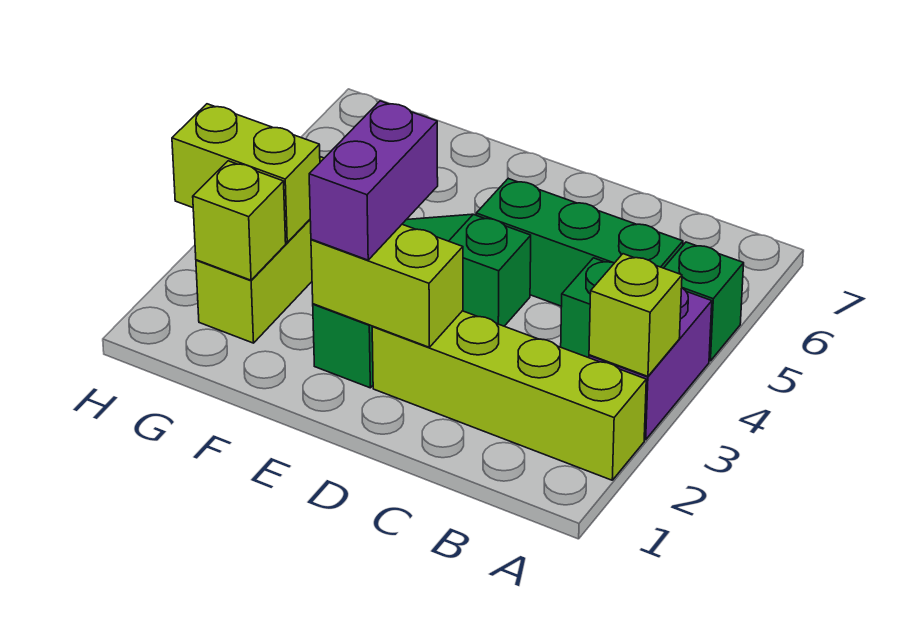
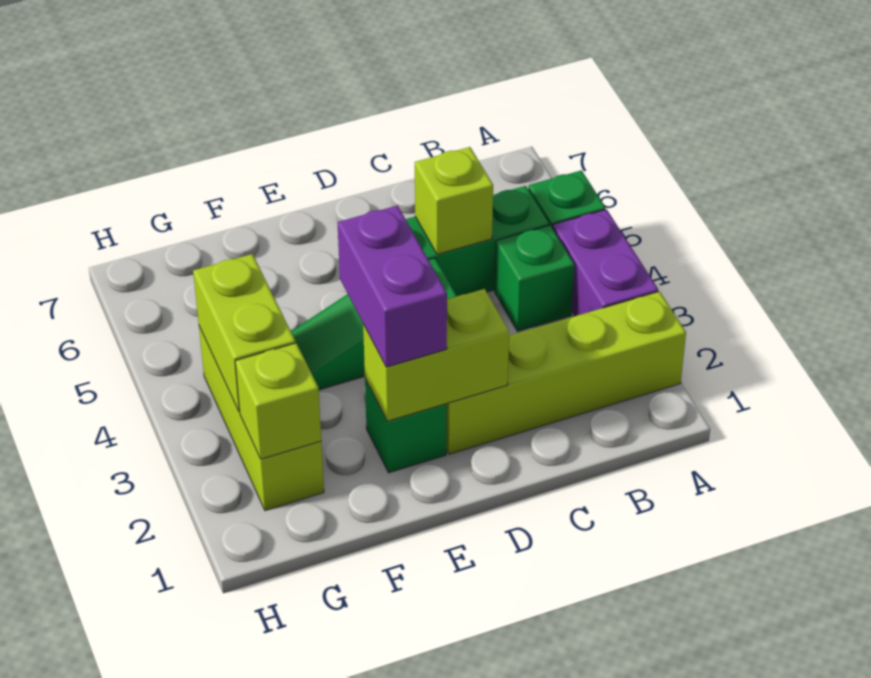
lime brick A3 level 2 -> lime brick C5 level 2
lime brick G3:H3 level 2 -> lime brick G3:G4 level 2

